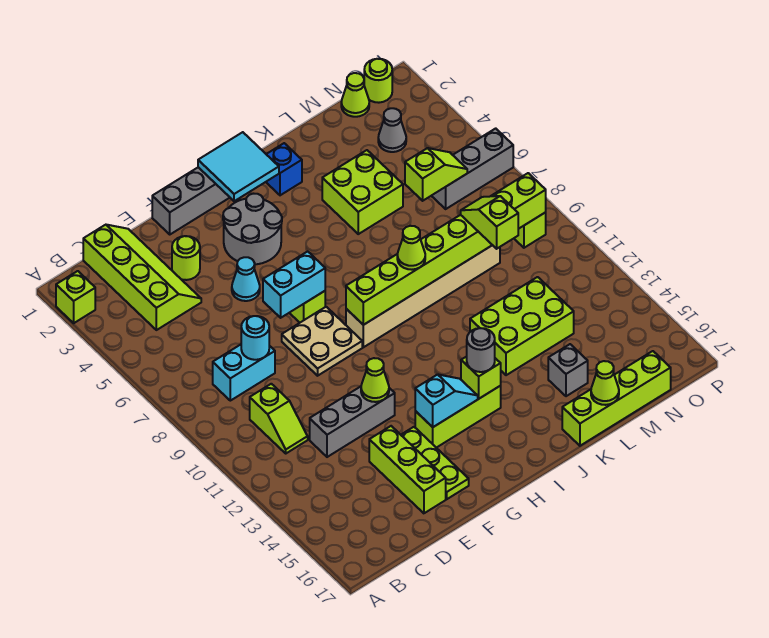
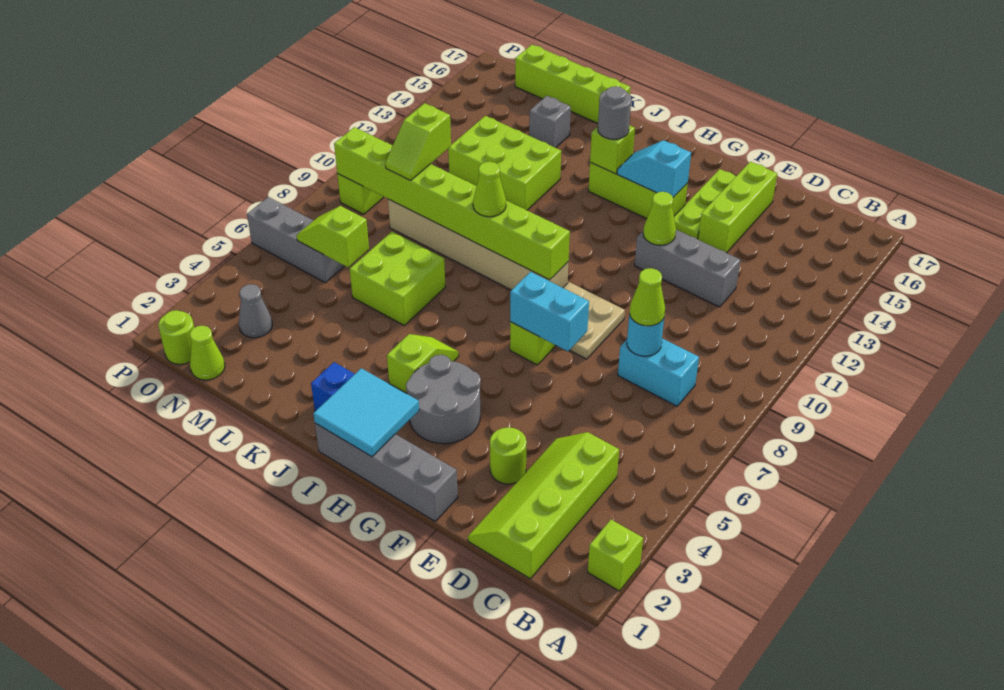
lime slope C10:C11 level 1 top 10 -> lime slope I4:I5 level 1 top 4
cyan cone F5 level 1 -> none
lime brick K4:L5 level 1 -> lime brick K6:L7 level 1
lime cone L17 level 2 -> lime cone D8 level 3

